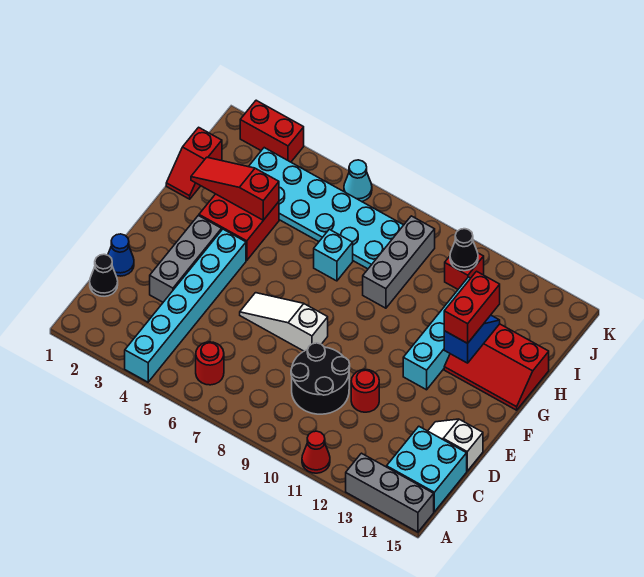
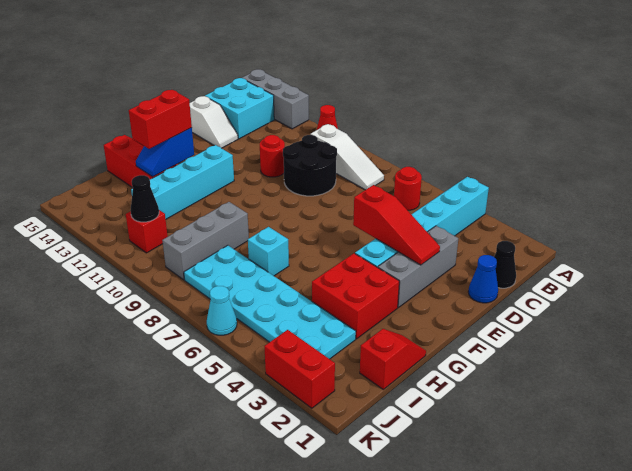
white slope E6:E8 level 1 top 8 -> white slope B8:B10 level 1 top 10
red slope H2:H4 level 2 top 4 -> red slope E3:E5 level 2 top 5

